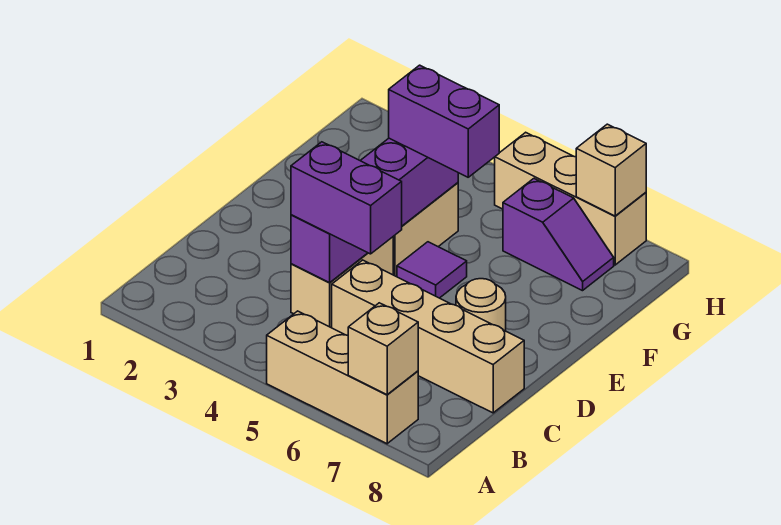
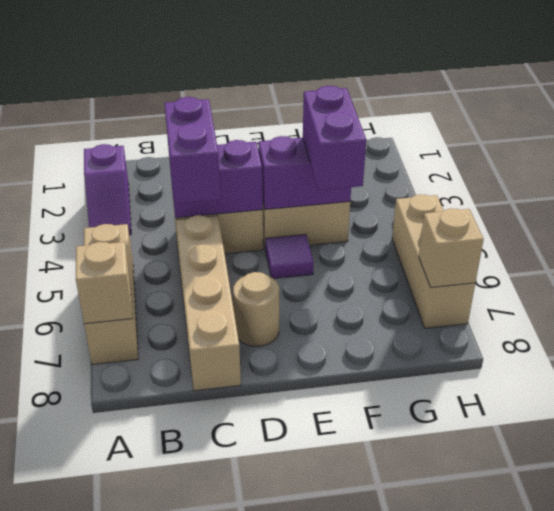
purple slope G6:G7 level 1 top 6 -> purple slope A2:A3 level 1 top 2

